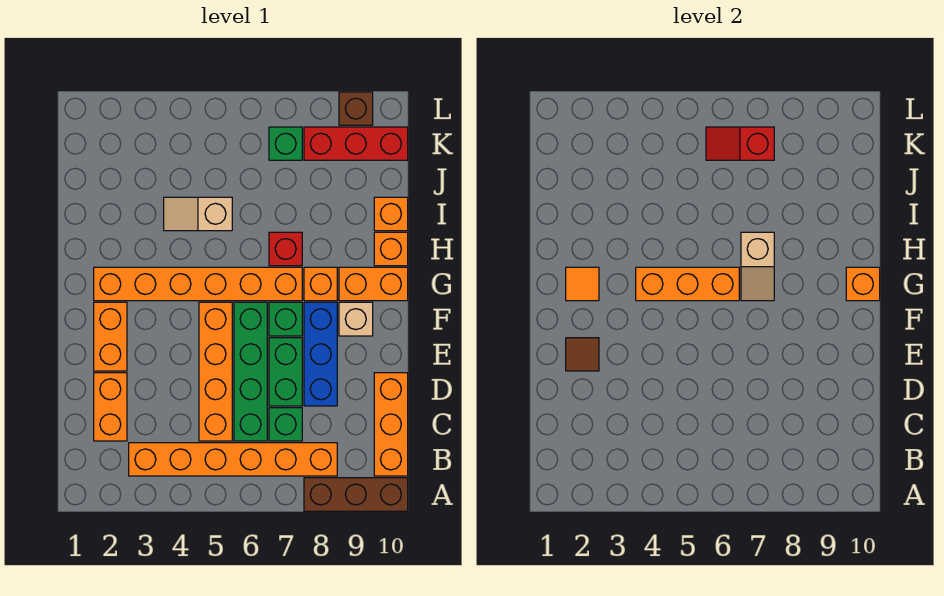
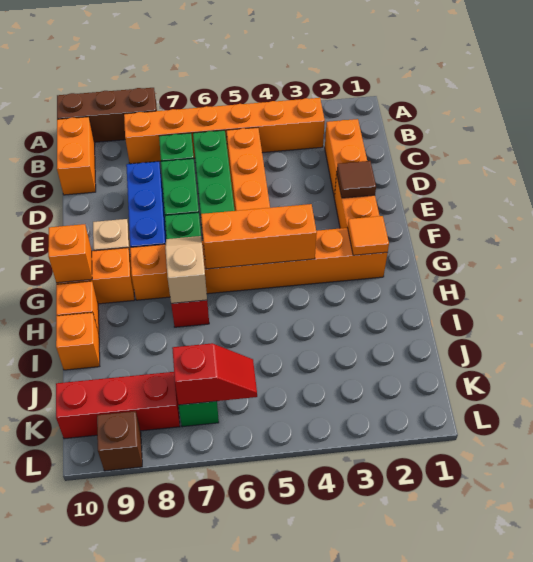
orange brick B10:D10 level 1 -> orange brick B10:C10 level 1
tan slope I4:I5 level 1 top 5 -> none

